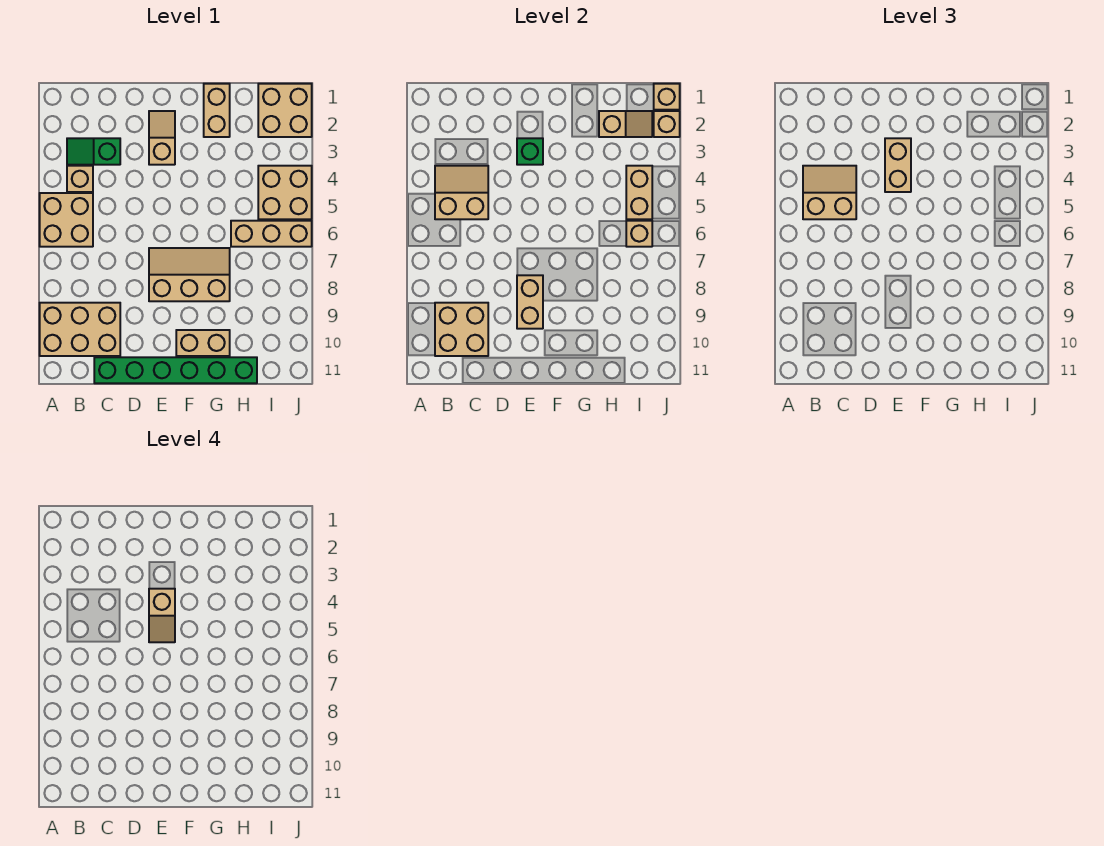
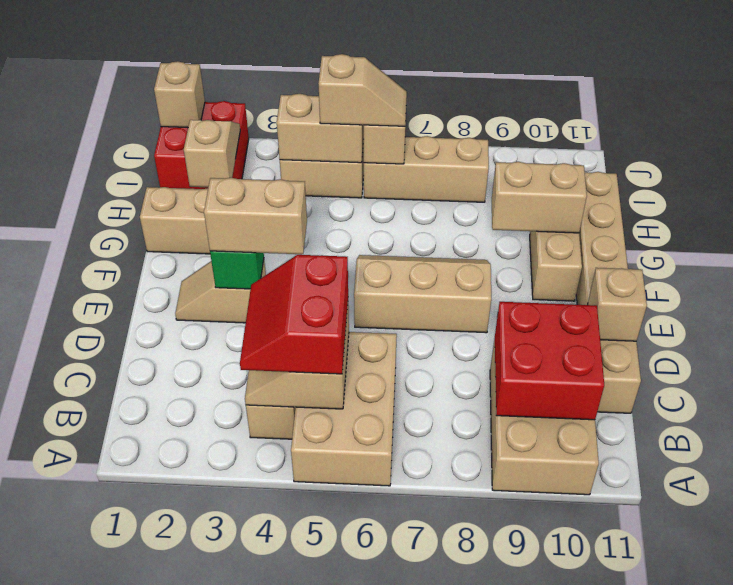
tan brick A5:B6 level 1 -> tan brick A5:C6 level 1
green slope B3:C3 level 1 top C -> none
tan slope B4:C5 level 3 top 5 -> red slope B4:C5 level 3 top 5
tan brick B9:C10 level 2 -> red brick B9:C10 level 2
green brick C11:H11 level 1 -> tan brick C11:H11 level 1
tan slope E4:E5 level 4 top 4 -> tan slope I5:I6 level 3 top 5
tan slope E7:G8 level 1 top 8 -> tan slope E6:F8 level 1 top E
tan brick E8:E9 level 2 -> tan brick G9:G10 level 2
tan brick H6:J6 level 1 -> tan brick I6:I8 level 1
tan brick I1:J2 level 1 -> red brick I1:J2 level 1
tan brick J2 level 2 -> tan brick D11 level 2

